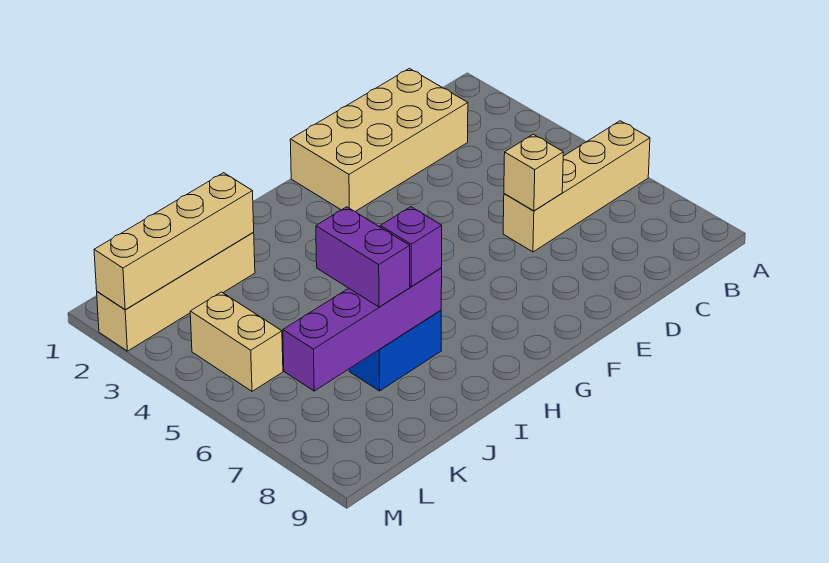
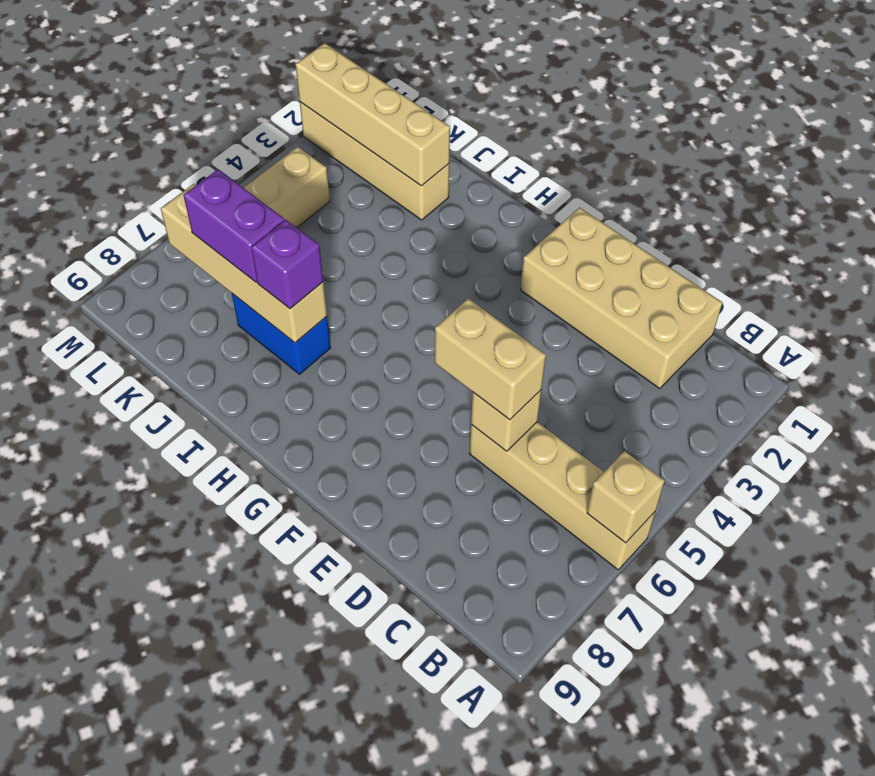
none -> tan brick A6 level 2
none -> tan brick D6:E6 level 3
purple brick I7:L7 level 2 -> tan brick I7:L7 level 2
purple brick J6:J7 level 3 -> purple brick J7:K7 level 3

